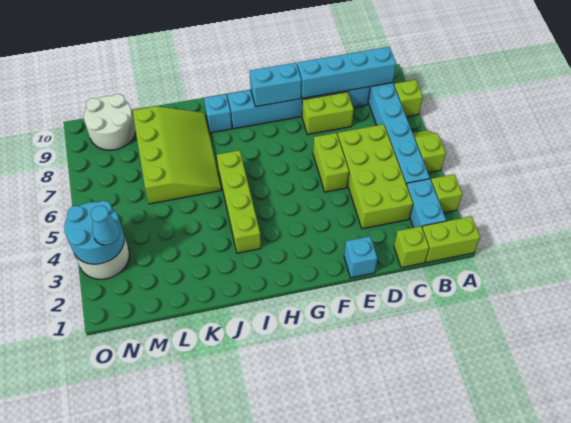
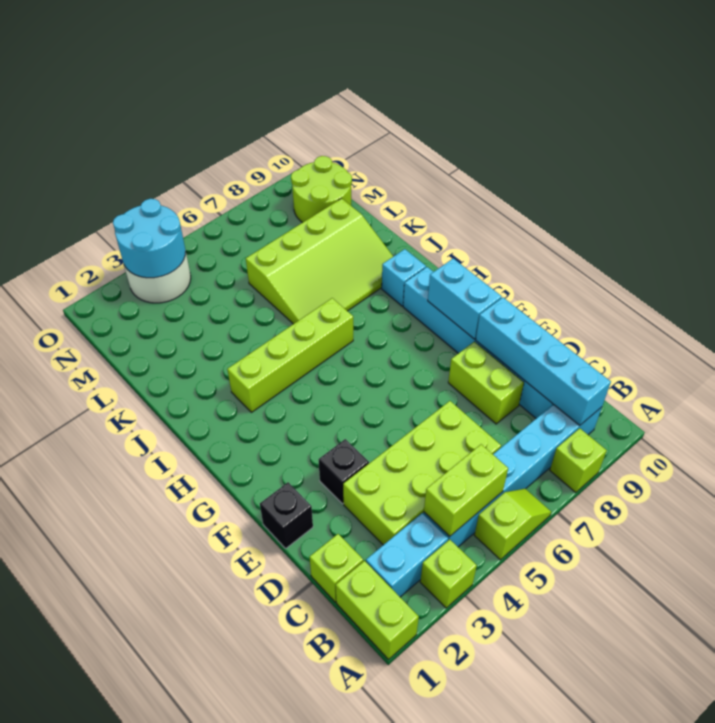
cyan brick E1 level 1 -> black brick E1 level 1
none -> black brick E3 level 1
lime brick E5:E6 level 1 -> lime brick B4:B5 level 2
white round brick M9:N10 level 1 -> lime round brick M9:N10 level 1
cyan cone N3 level 3 -> none

